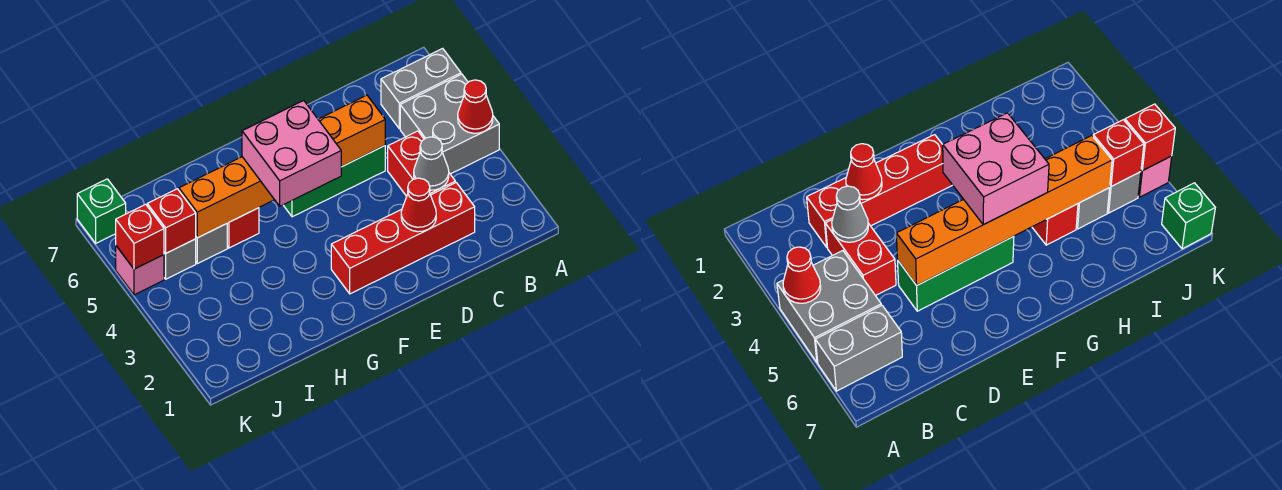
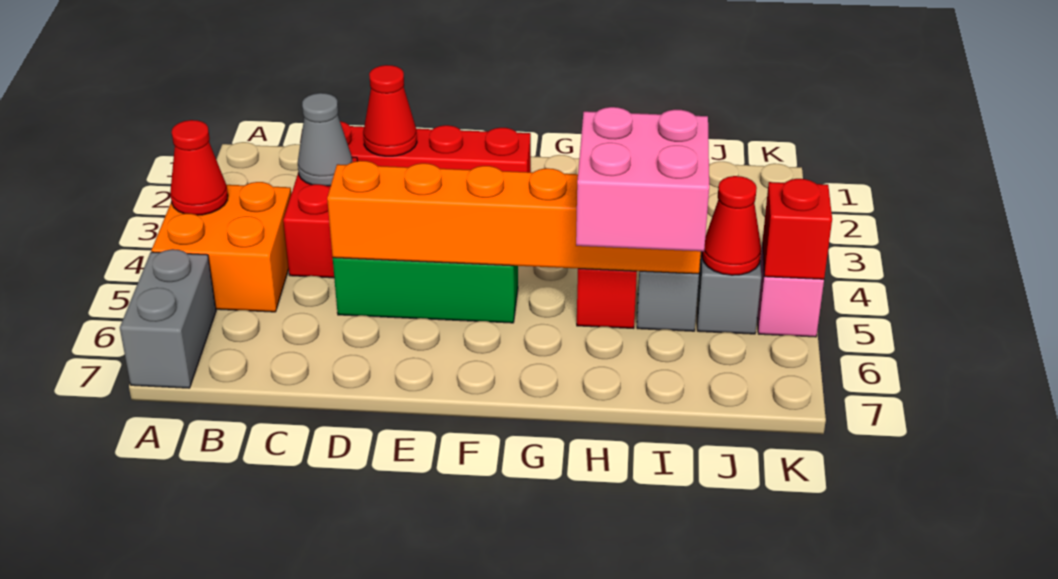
grey brick A4:B5 level 1 -> orange brick A4:B5 level 1
grey brick A6:B6 level 1 -> grey brick A6:A7 level 1
pink brick F4:G5 level 3 -> pink brick H5:I6 level 3
red brick J5 level 2 -> red cone J5 level 2
green brick K7 level 1 -> none

